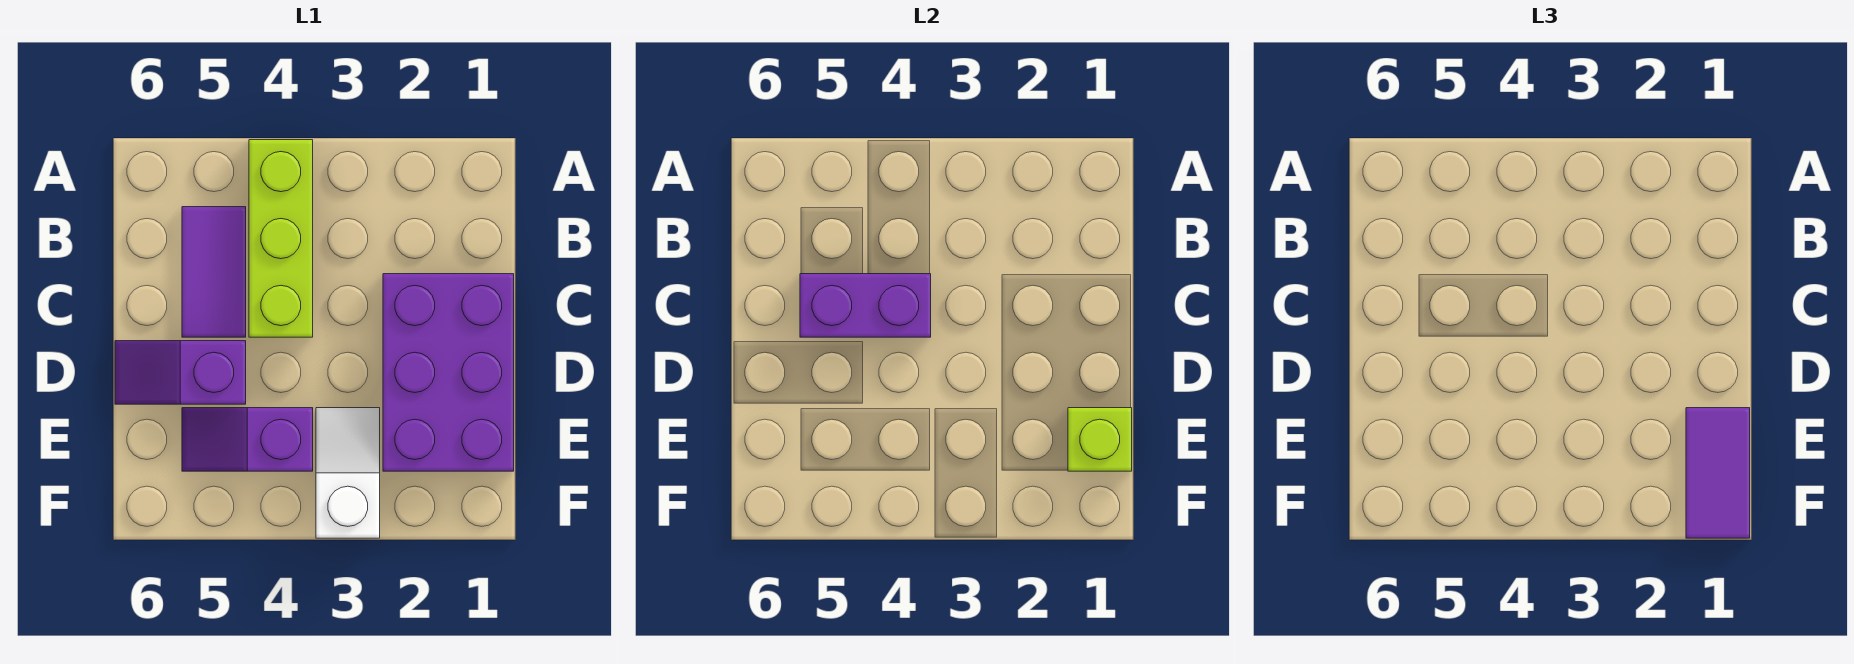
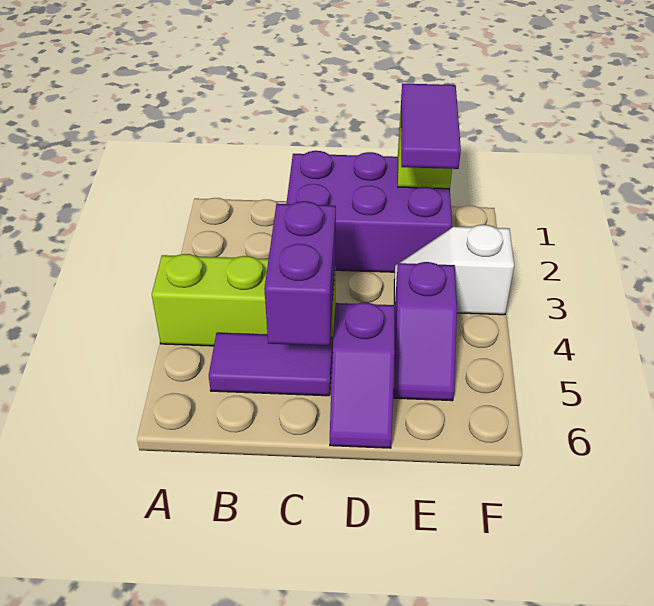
purple tile E1:F1 level 3 -> purple tile E1:E2 level 3

